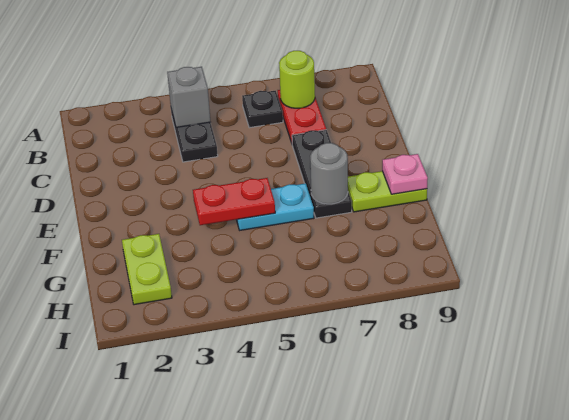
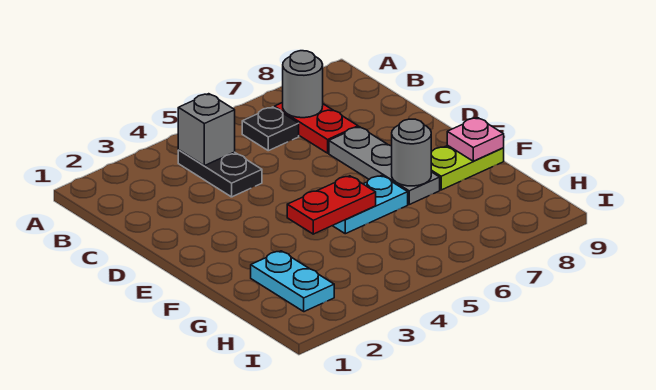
lime round brick B7 level 2 -> grey round brick B7 level 2
black plate D7:F7 level 1 -> grey plate D7:F7 level 1
lime plate G2:H2 level 1 -> cyan plate G2:H2 level 1

